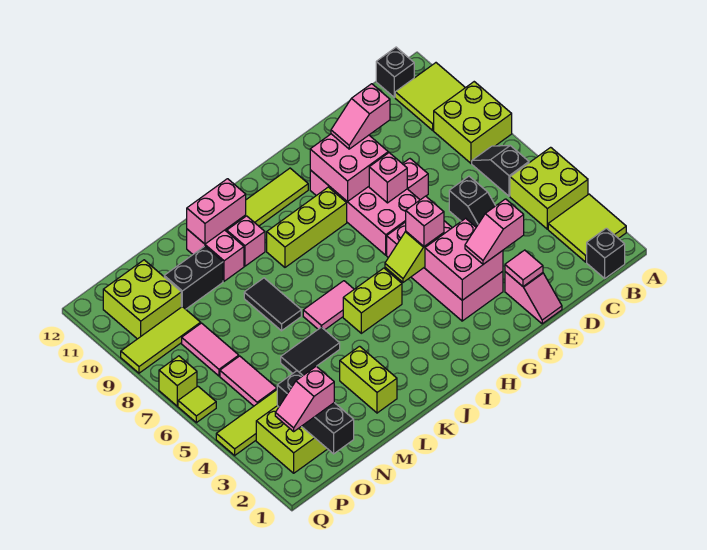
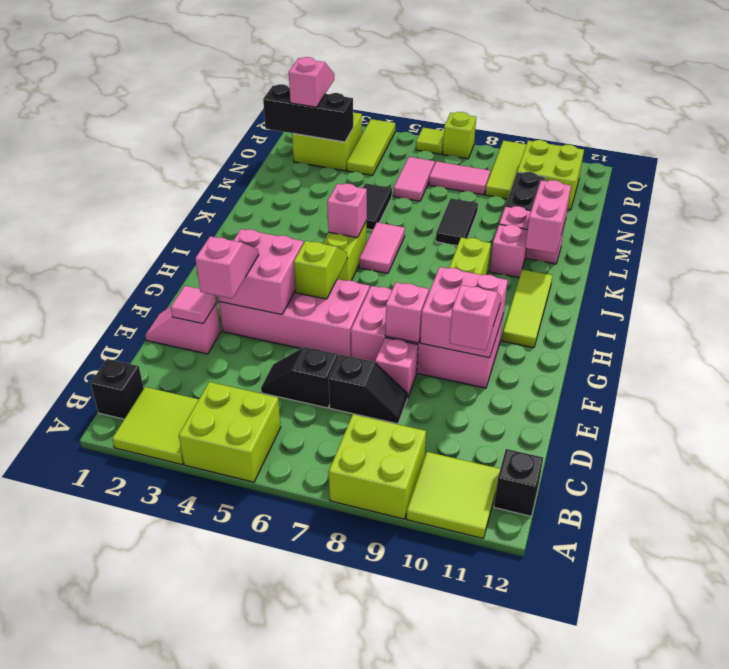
black slope B6:B7 level 1 top 6 -> black slope D7:D8 level 1 top 7
pink brick G5 level 3 -> pink brick J5 level 2
lime brick L2:L3 level 1 -> none
black tile L7:L8 level 1 -> black tile L8:M8 level 1
pink tile O5:O6 level 1 -> pink tile N6:O6 level 1

